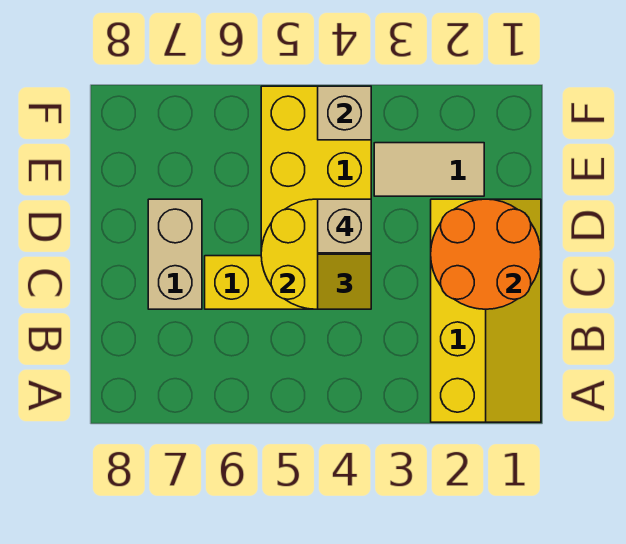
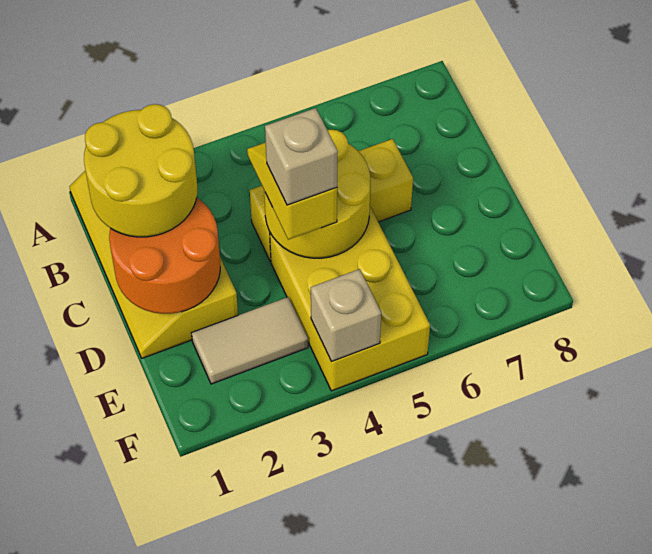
none -> yellow round brick B1:C2 level 3
tan brick C7:D7 level 1 -> none

